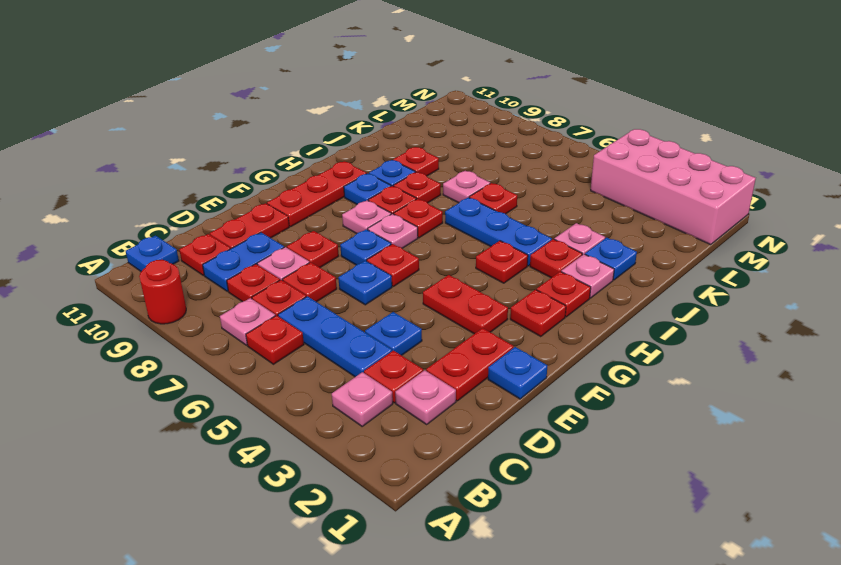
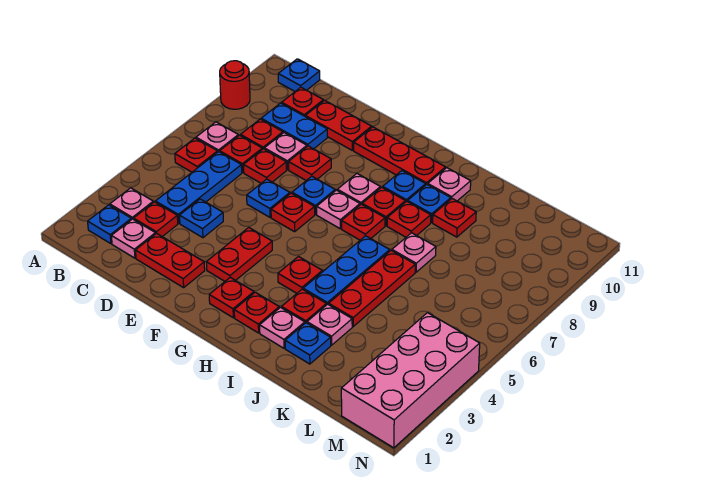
blue plate E1 level 1 -> blue plate B2 level 1
none -> pink plate I10 level 1
red plate J6 level 1 -> red plate J4:J6 level 1

